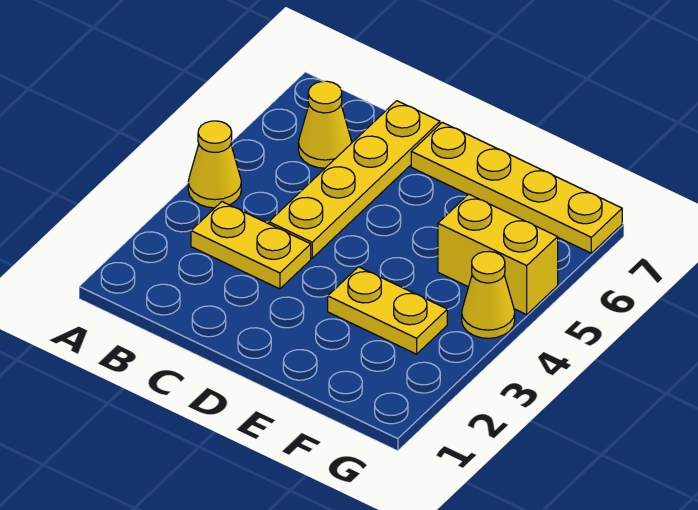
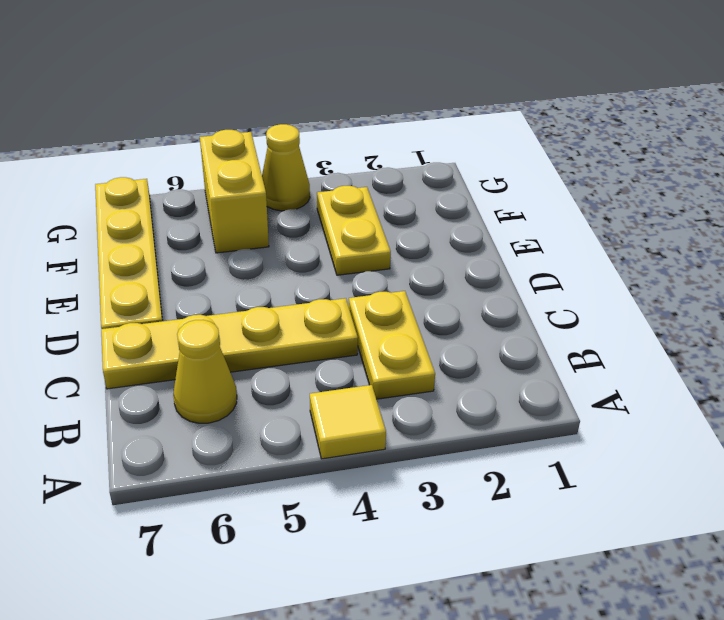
yellow cone A4 level 1 -> yellow tile A4 level 1

